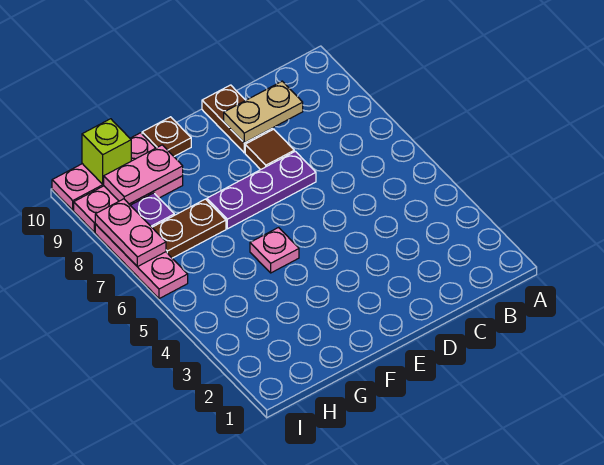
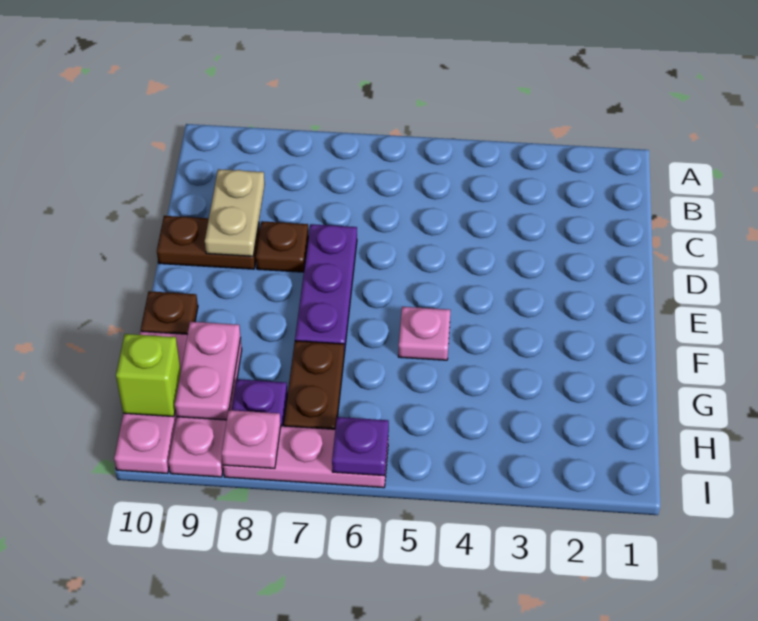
brown tile D8 level 1 -> brown plate D8 level 1
none -> purple plate I6 level 2
pink plate I7:I8 level 2 -> pink plate I8 level 2

